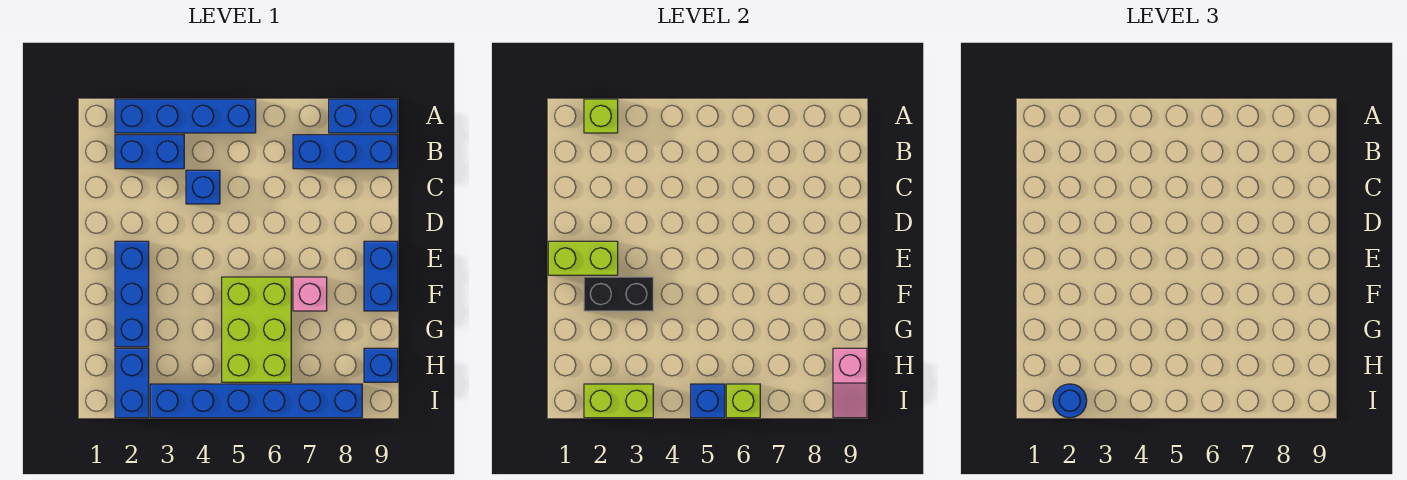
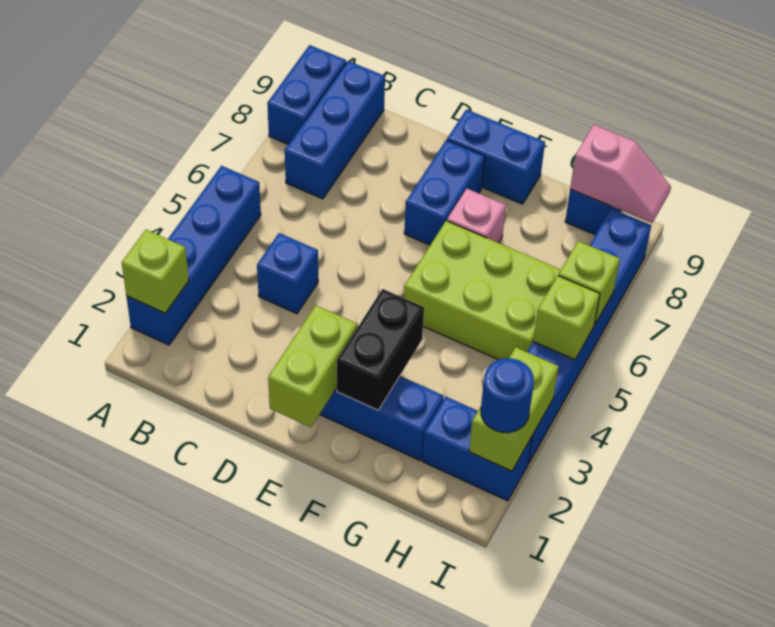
blue brick B2:B3 level 1 -> blue brick E7:E8 level 1
blue brick I5 level 2 -> lime brick I5 level 2

